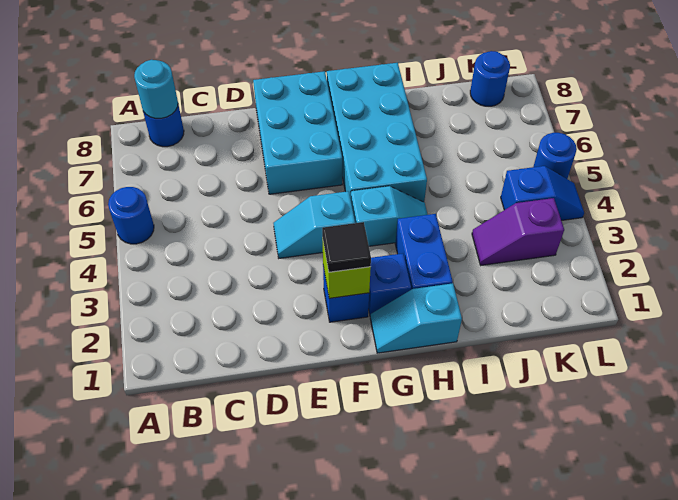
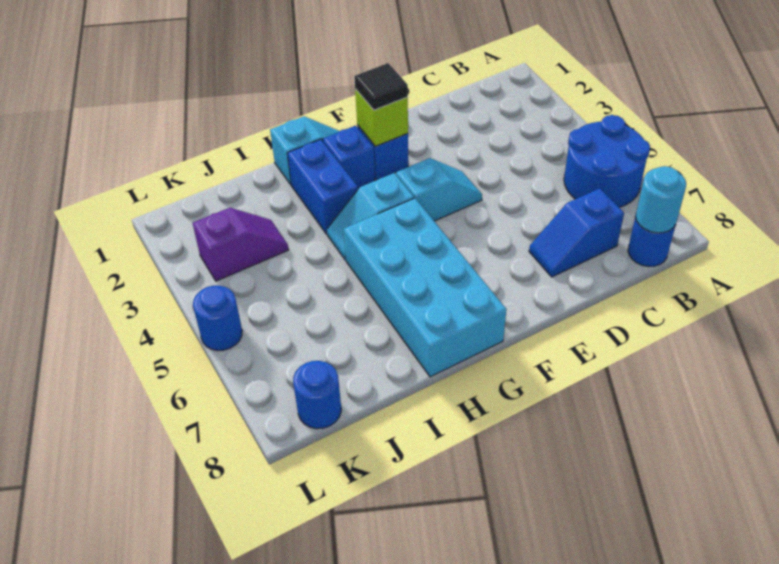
blue round brick A5 level 1 -> blue round brick A5:B6 level 1
cyan brick E6:F8 level 1 -> none
blue slope K4:L4 level 1 top K -> blue slope C7:D7 level 1 top C

